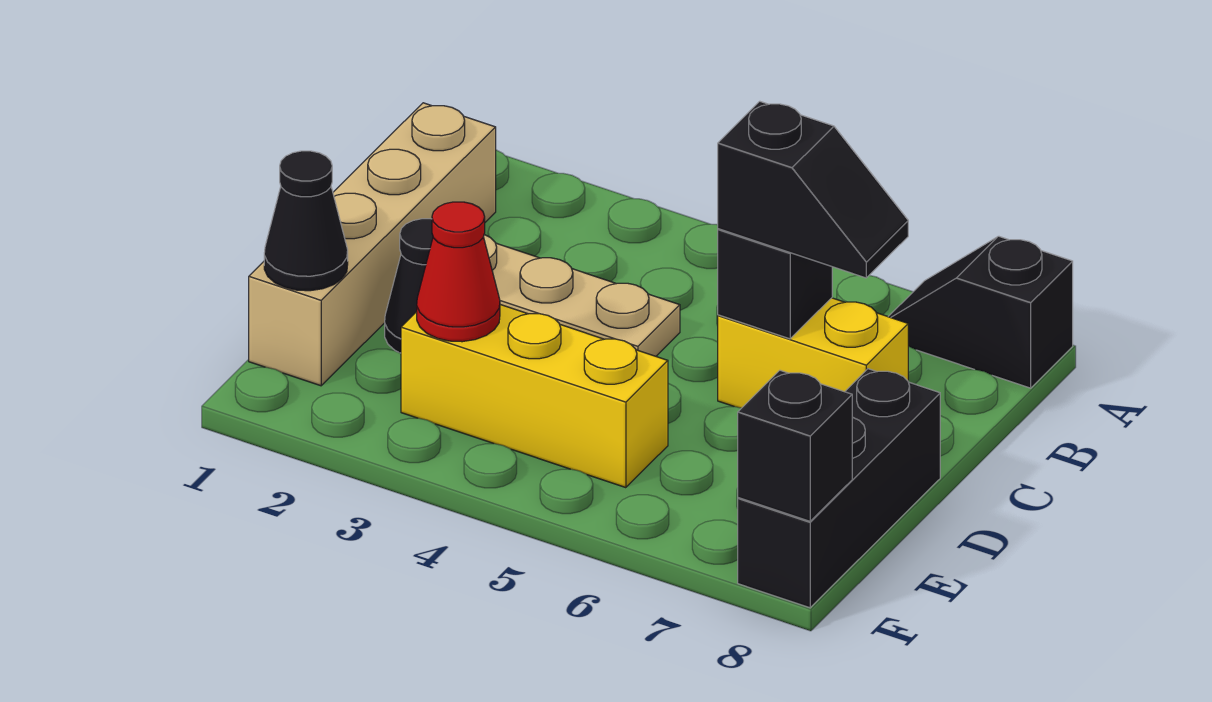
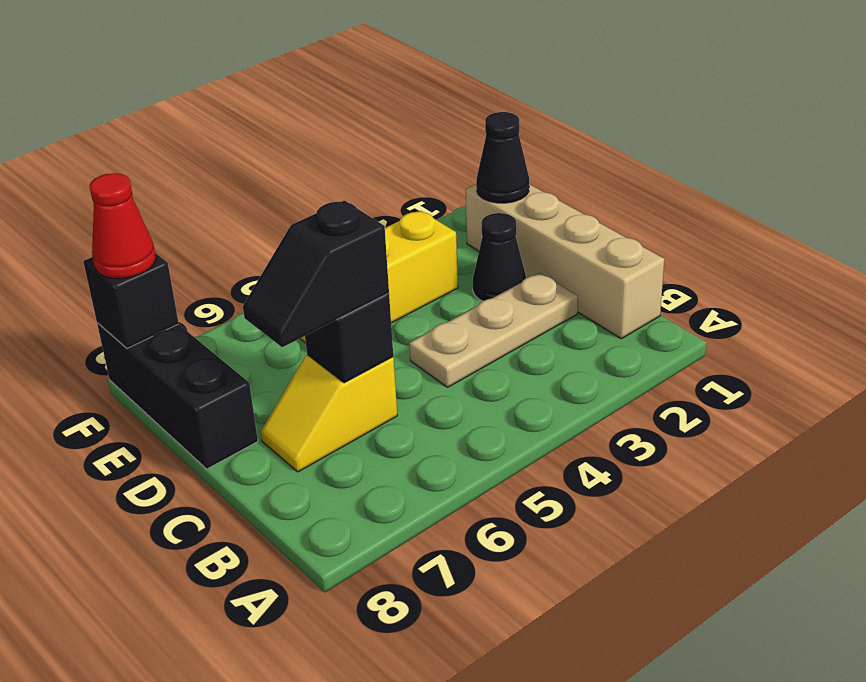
black slope A7:A8 level 1 top 8 -> none
yellow brick C6:C7 level 1 -> yellow slope C6:C7 level 1 top 6
red cone E3 level 2 -> red cone F8 level 3

